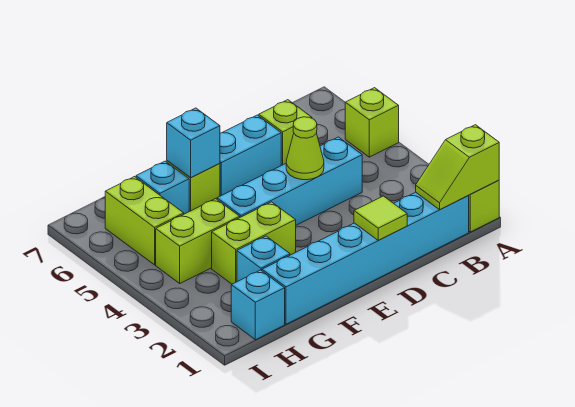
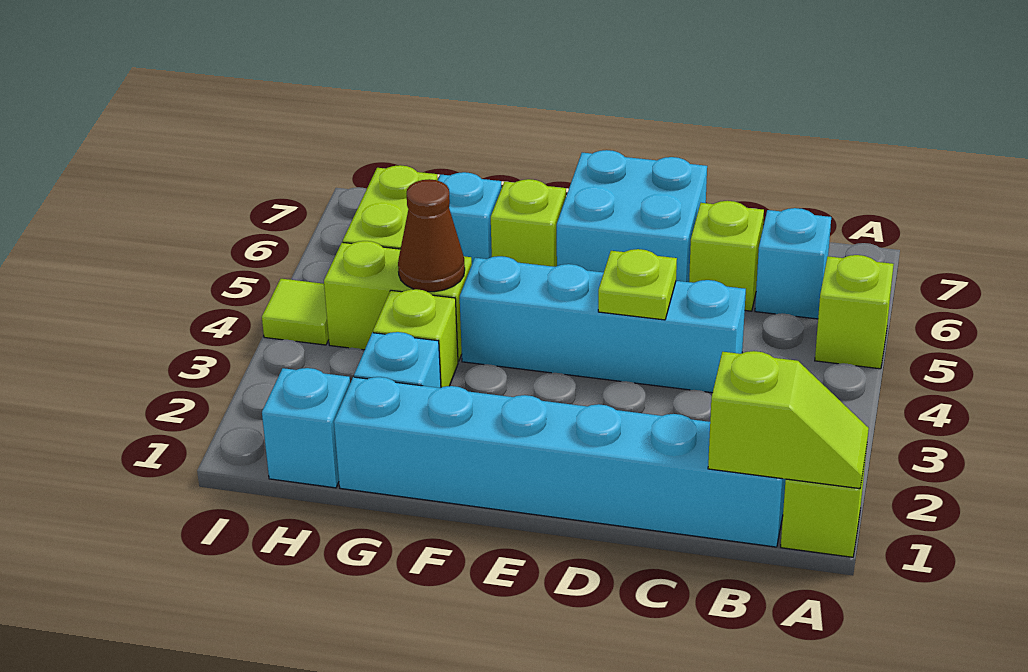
lime slope A1:B1 level 2 top A -> lime slope A1:B1 level 2 top B
lime tile D1 level 2 -> lime tile I4 level 1
lime cone D4 level 2 -> lime plate D4 level 2
cyan brick D6:E6 level 1 -> cyan brick D6:E7 level 1
lime brick F3:G3 level 1 -> lime brick G3 level 1
cyan brick F6 level 2 -> cyan brick B6 level 1
none -> brown cone G4 level 2

